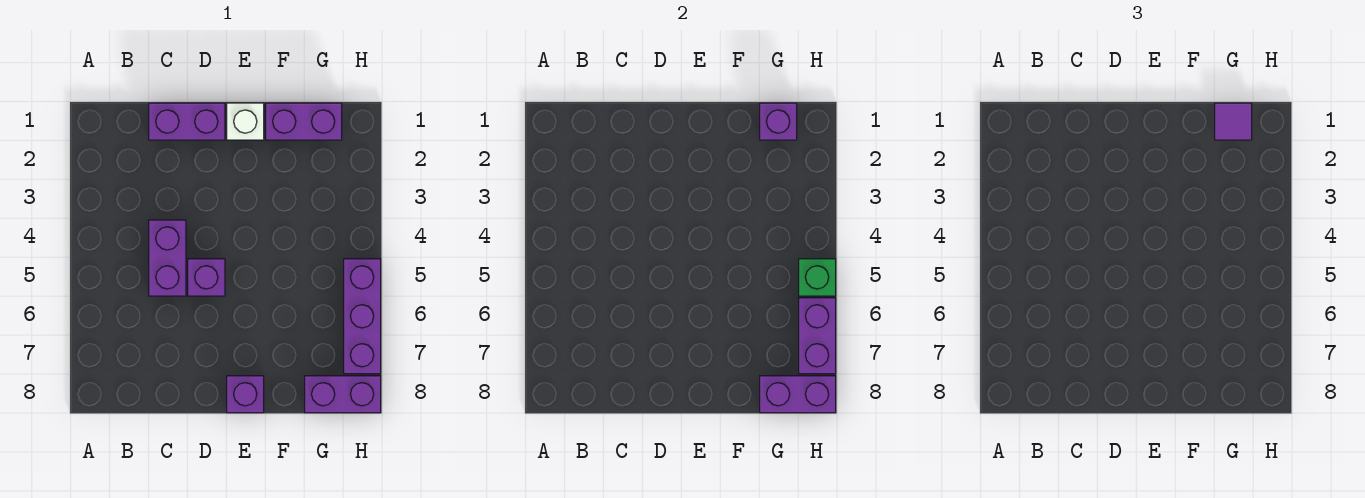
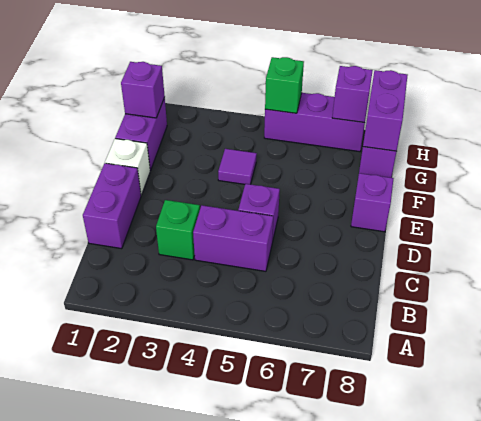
none -> green brick C3 level 1
purple tile G1 level 3 -> purple tile F4 level 1
purple brick H6:H7 level 2 -> purple brick H7 level 2

